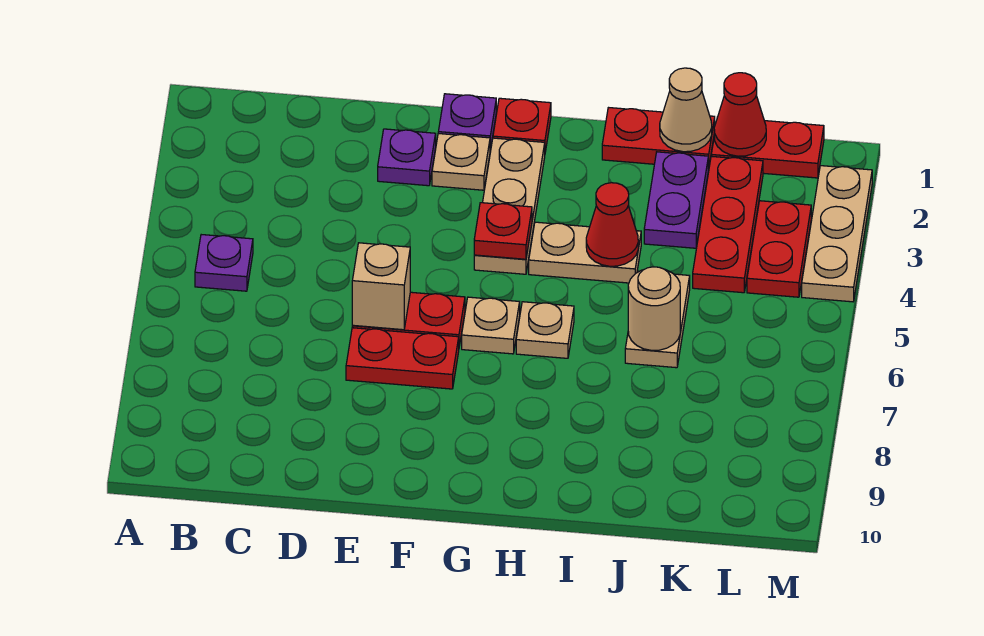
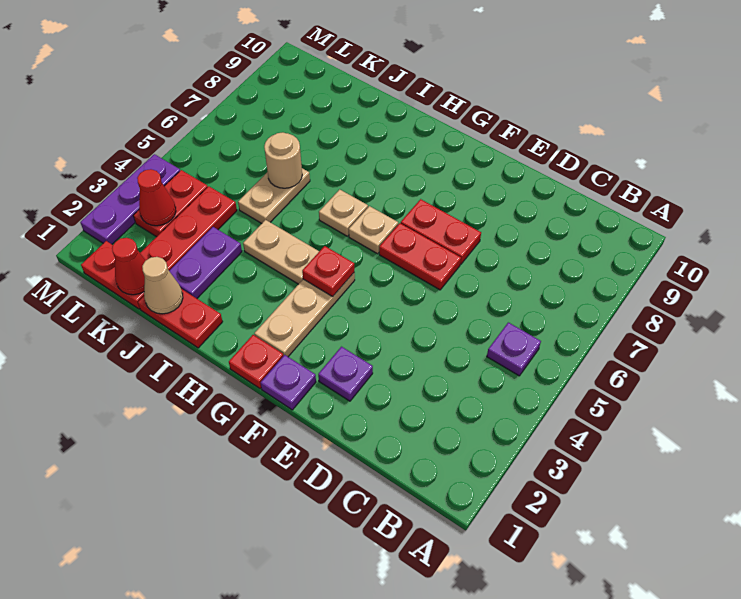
tan brick E6 level 2 -> none
tan plate F2 level 1 -> none
red cone I4 level 2 -> red cone L3 level 2
tan plate M2:M4 level 1 -> purple plate M2:M4 level 1

